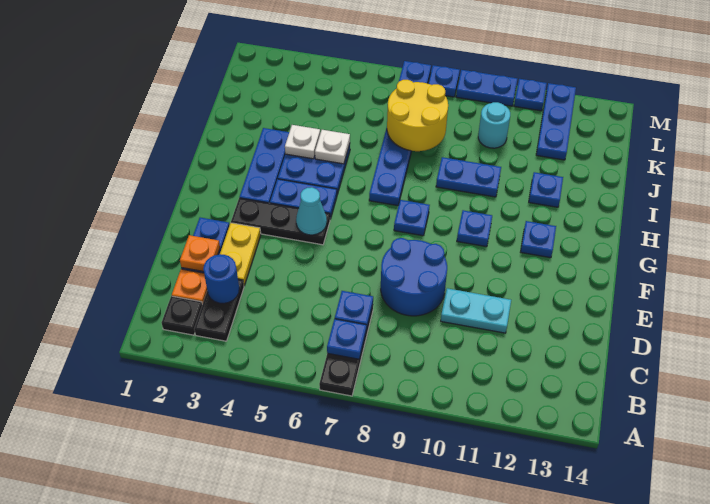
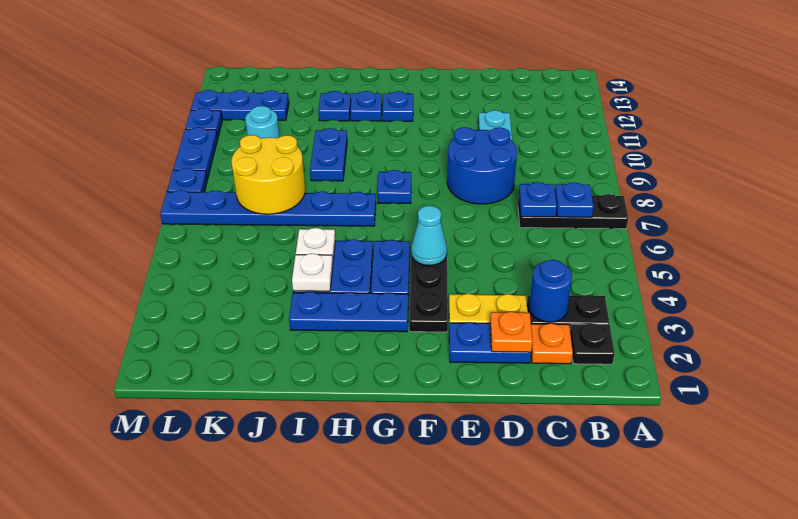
blue plate G10 level 1 -> blue plate H12 level 1

